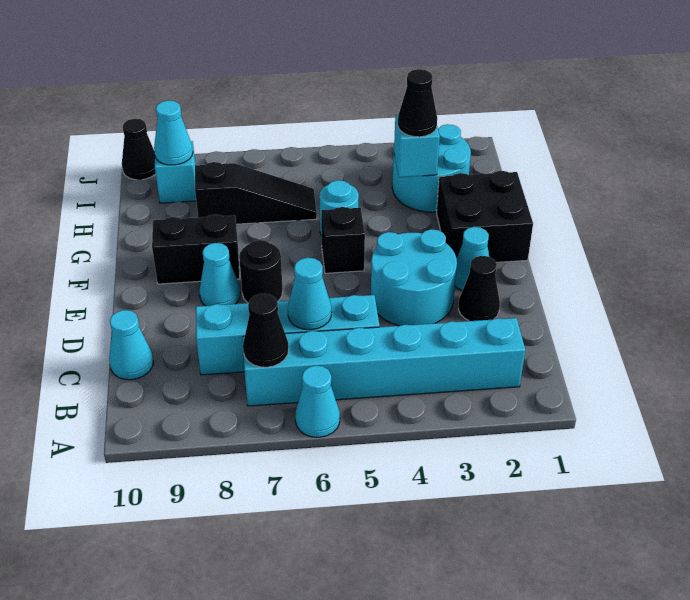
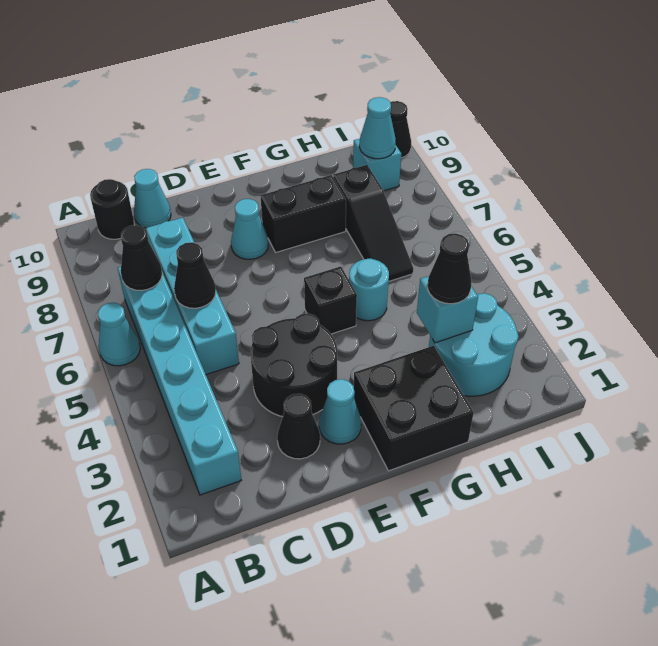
cyan cone C6 level 2 -> black cone C6 level 2
cyan round brick D3:E4 level 1 -> black round brick D3:E4 level 1
black round brick E7 level 1 -> black round brick B10 level 1
black brick F8:F9 level 1 -> black brick F8:G8 level 1

